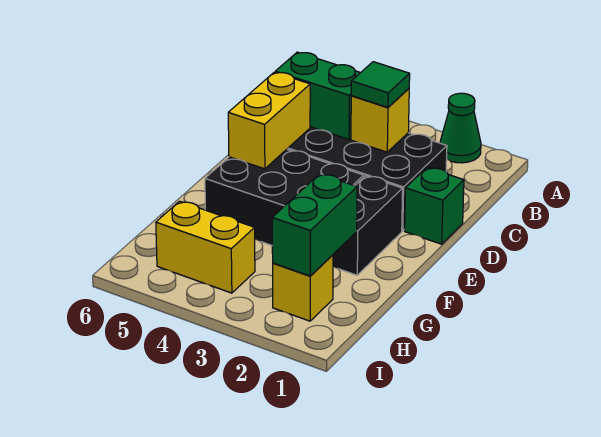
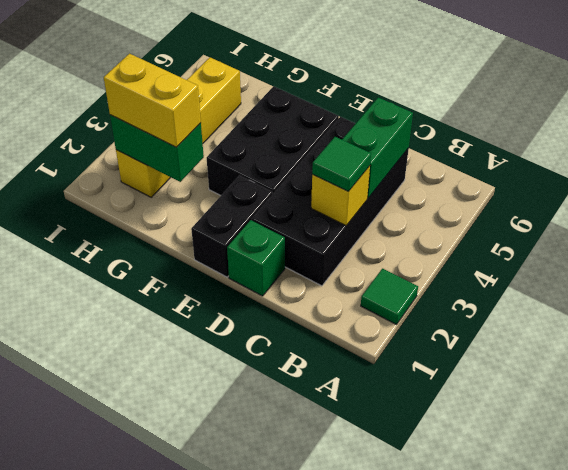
green cone A2 level 1 -> green tile A2 level 1
yellow brick D5:E5 level 2 -> yellow brick G2:H2 level 3
black brick E2:F2 level 1 -> black brick E1:E2 level 1

